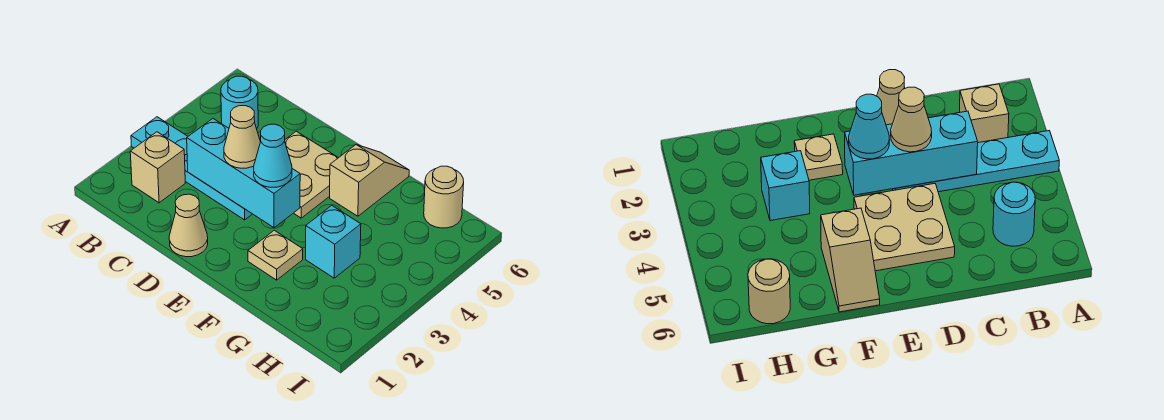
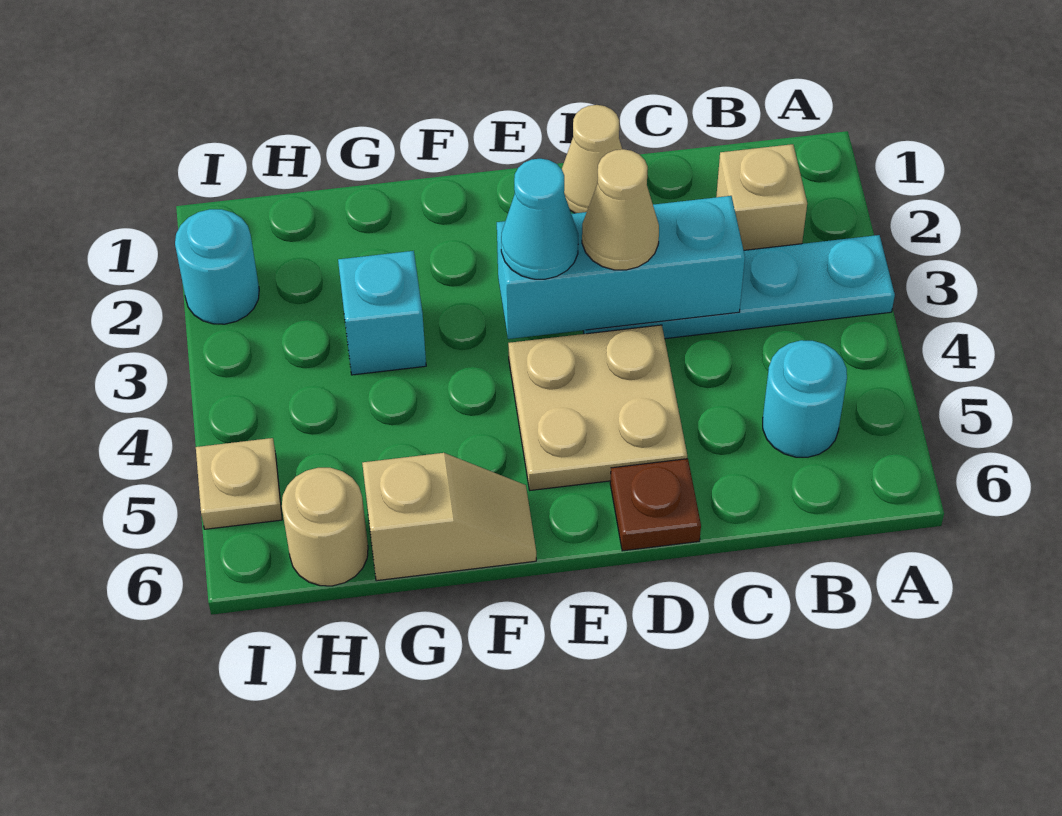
none -> brown plate D6 level 1
tan plate F2 level 1 -> tan plate I5 level 1
tan slope F5:F6 level 1 top 5 -> tan slope F6:G6 level 1 top G
none -> cyan round brick I2 level 1

